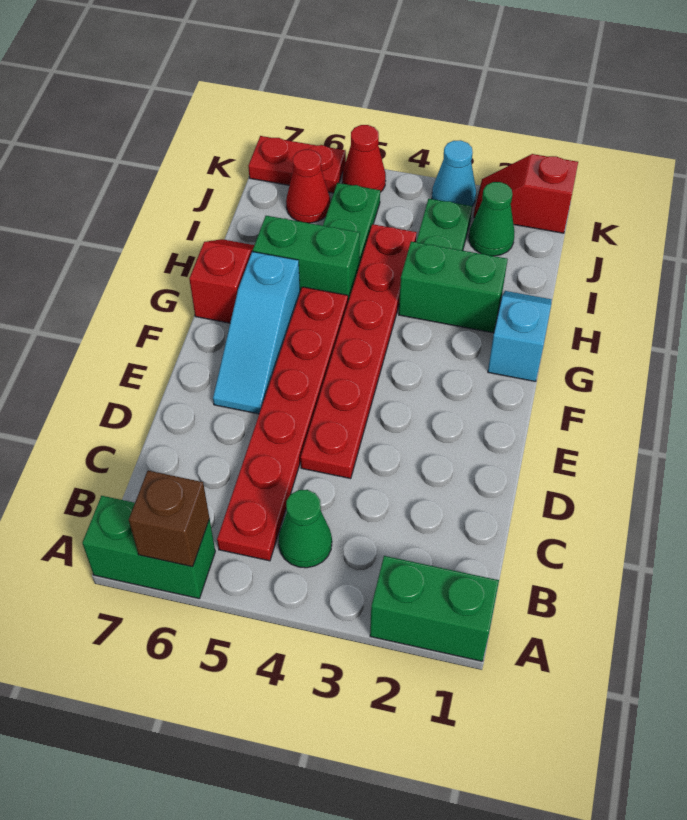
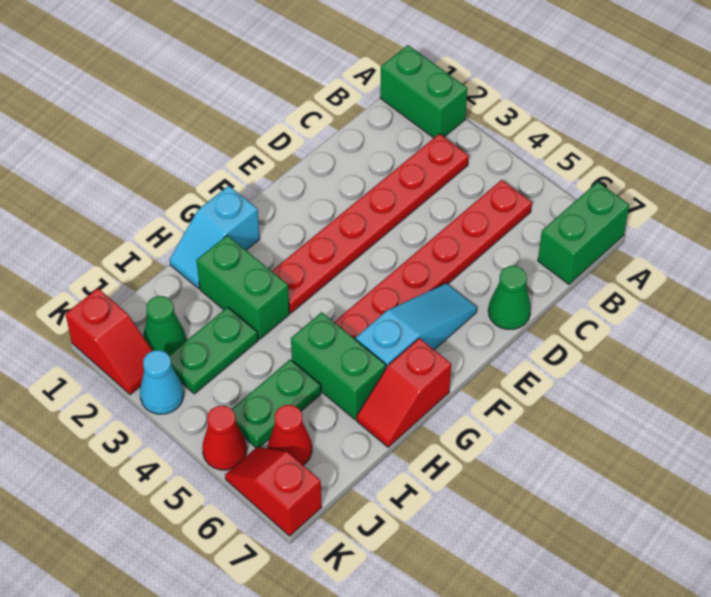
green brick A6:A7 level 1 -> green brick A7:B7 level 1
brown brick A6 level 2 -> none
green cone B4 level 1 -> green cone D7 level 1
red plate D4:I4 level 1 -> red plate B3:G3 level 1
red plate K6:K7 level 1 -> red slope K6:K7 level 1 top 7

